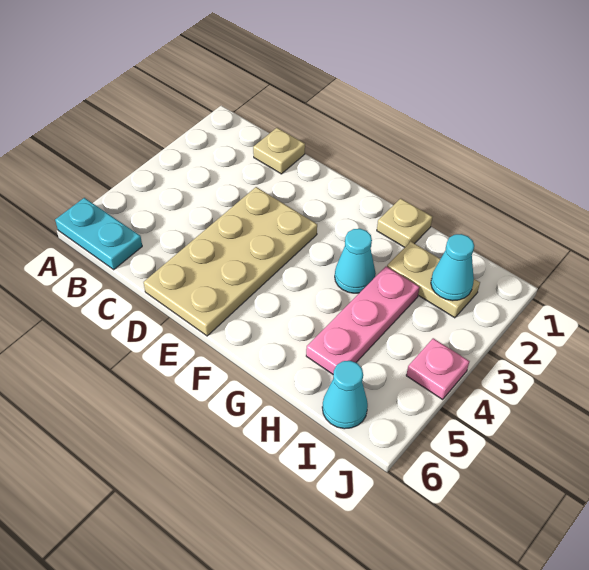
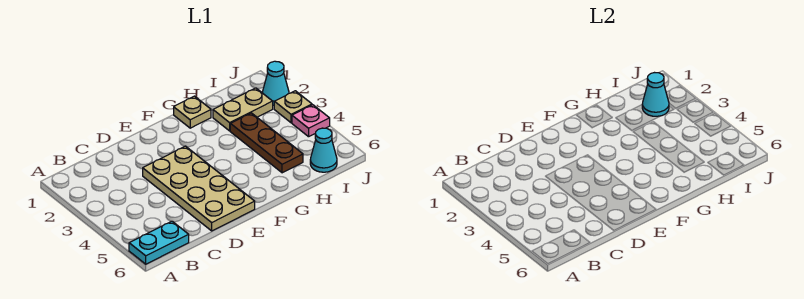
tan plate C1 level 1 -> tan plate J3 level 1
cyan cone G3 level 1 -> cyan cone J2 level 1
pink plate H3:H5 level 1 -> brown plate H3:H5 level 1

